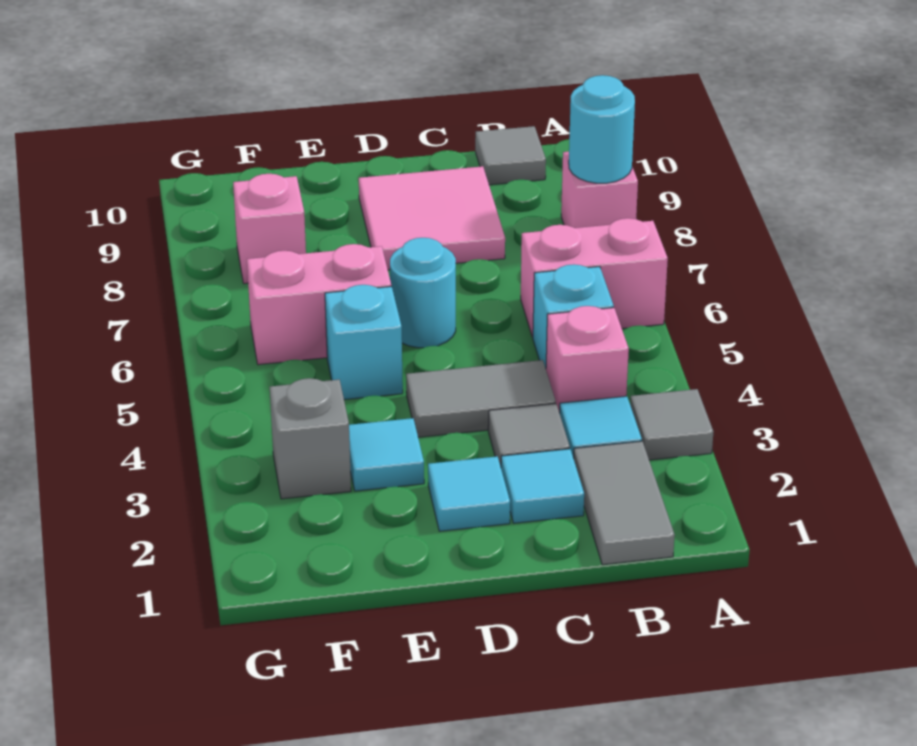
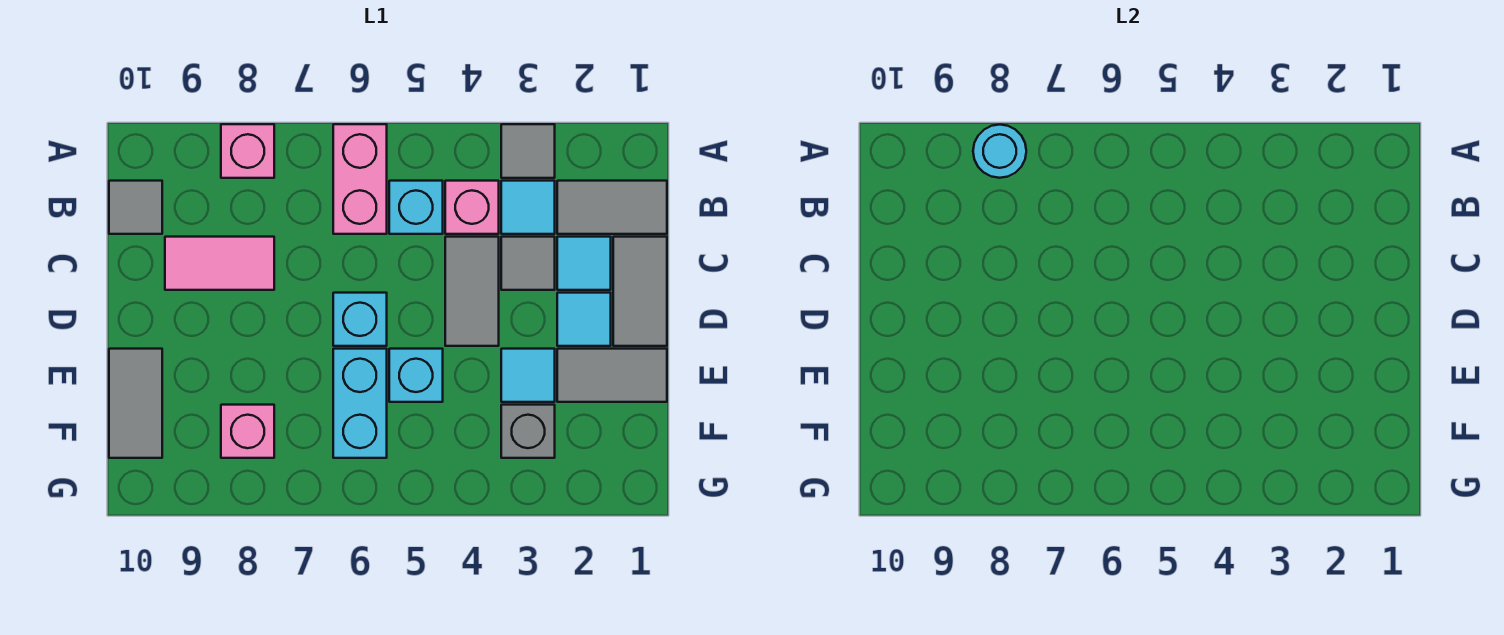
none -> grey tile C1:D1 level 1
pink tile C8:D9 level 1 -> pink tile C8:C9 level 1
cyan round brick D6 level 1 -> cyan brick D6 level 1
none -> grey tile E1:E2 level 1
pink brick E6:F6 level 1 -> cyan brick E6:F6 level 1
none -> grey tile E10:F10 level 1

